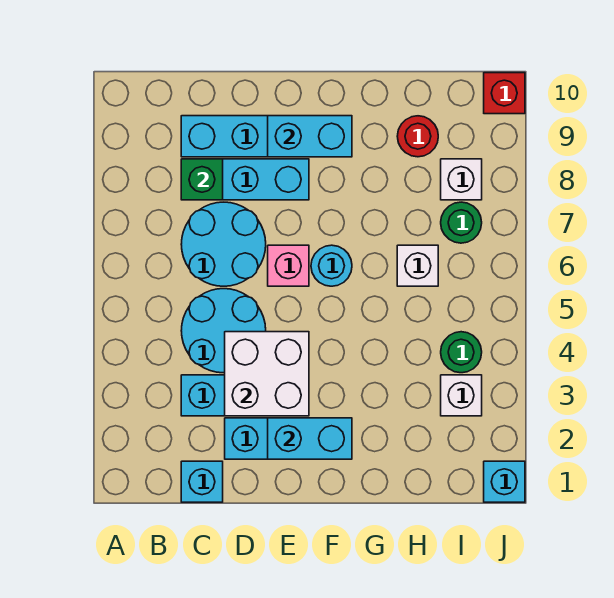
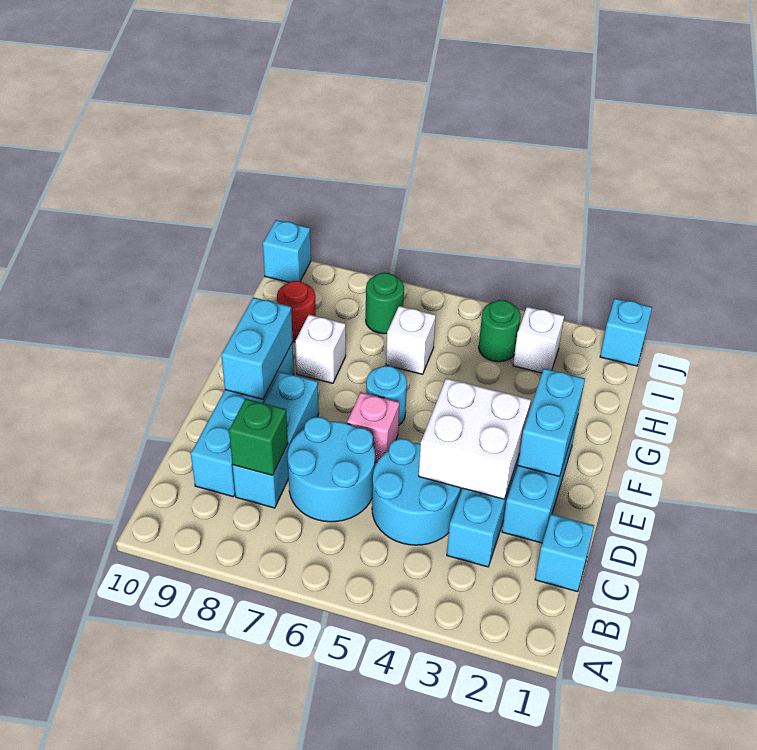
white brick I8 level 1 -> white brick G8 level 1
red brick J10 level 1 -> cyan brick J10 level 1

